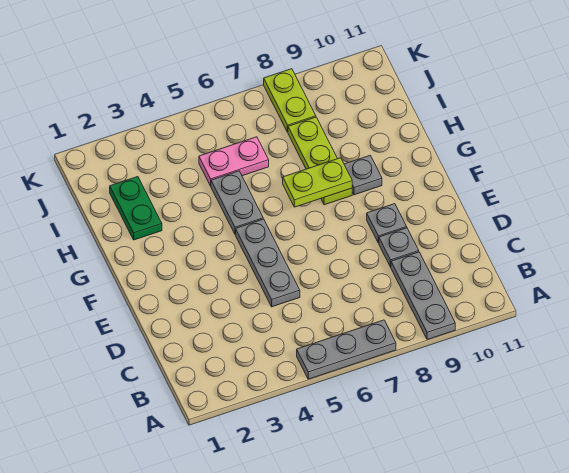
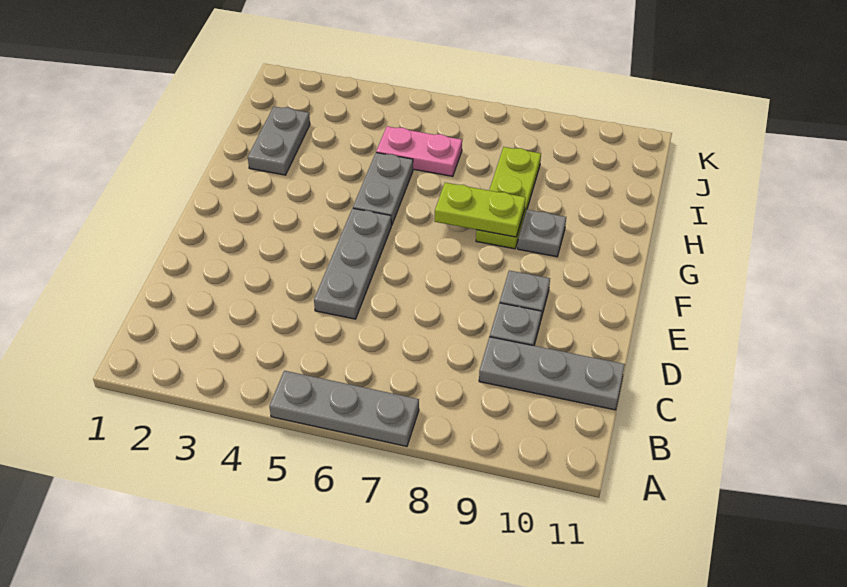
grey plate A9:C9 level 1 -> grey plate C9:C11 level 1
green plate H2:I2 level 1 -> grey plate H2:I2 level 1
lime plate J8:K8 level 1 -> none

